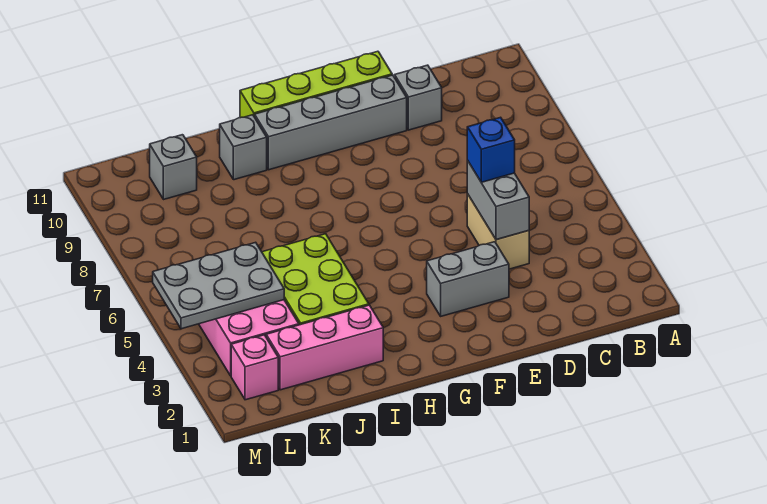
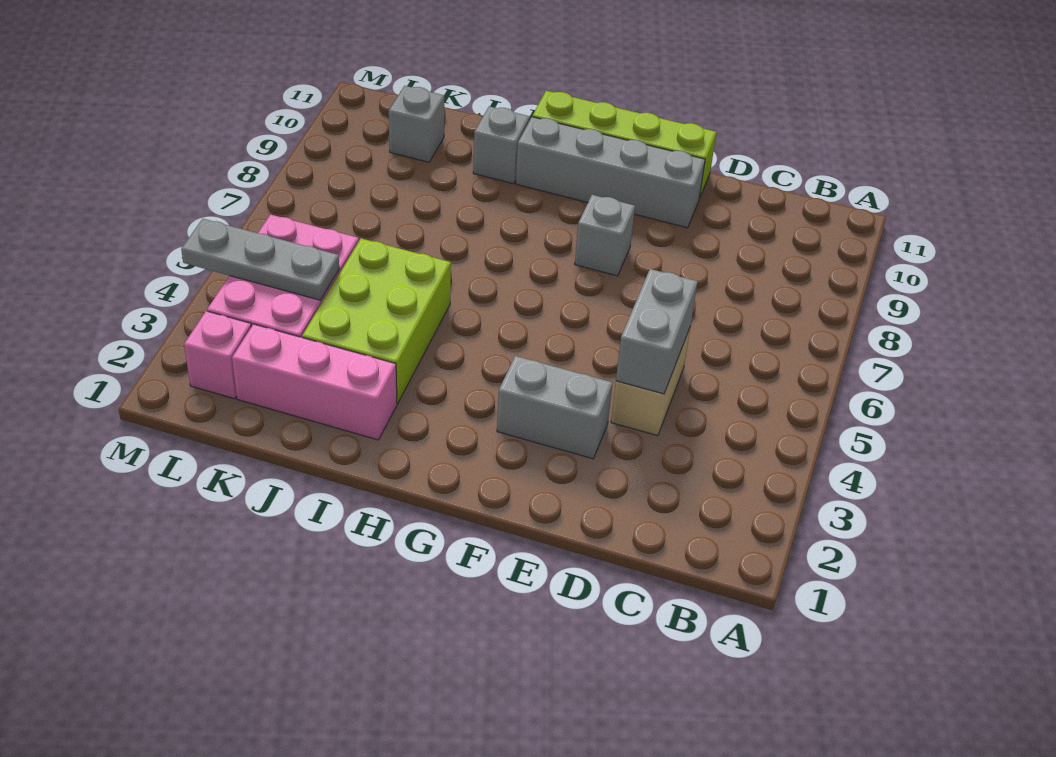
blue brick D5 level 3 -> none
grey brick D10 level 1 -> grey brick F8 level 1
grey plate K4:M5 level 2 -> grey plate K4:M4 level 2

